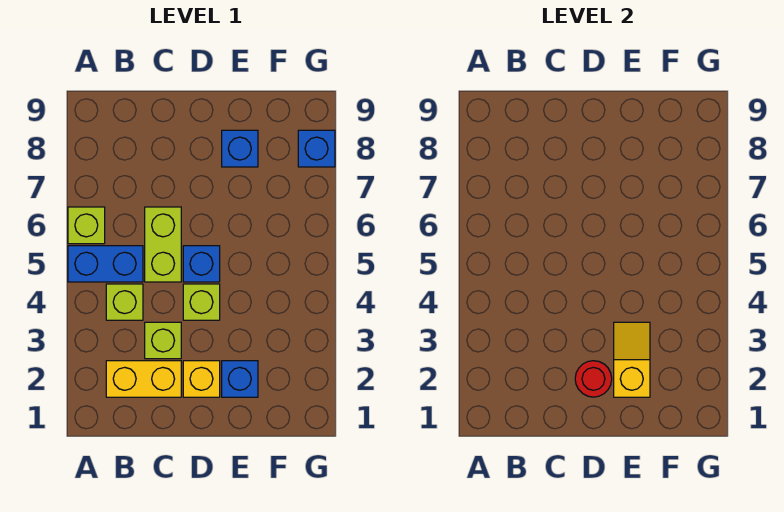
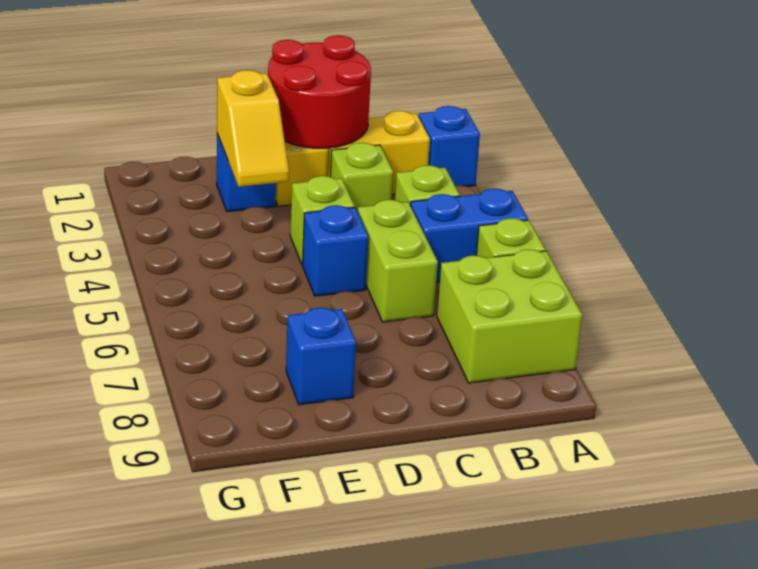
none -> lime brick A7:B8 level 1
red round brick D2 level 2 -> red round brick C1:D2 level 2
blue brick G8 level 1 -> blue brick A2 level 1

